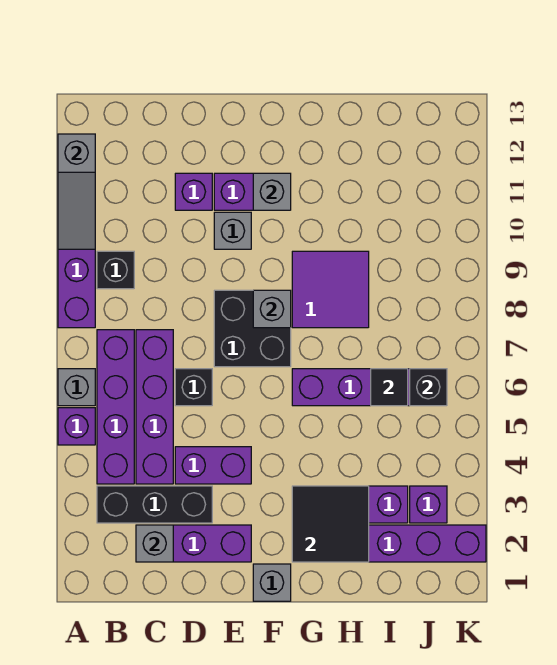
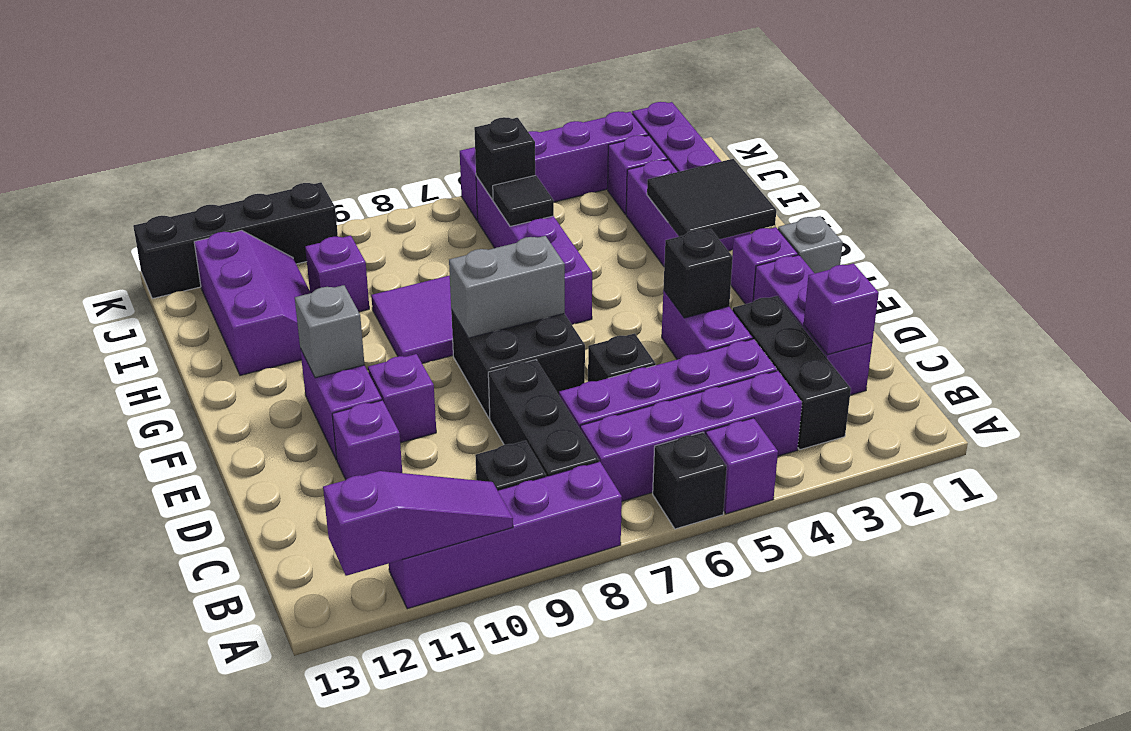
grey brick A6 level 1 -> black brick A6 level 1
grey slope A10:A12 level 2 top 12 -> purple slope A10:A12 level 2 top 12
none -> black brick B8:D8 level 1
grey brick C2 level 2 -> purple brick C2 level 2
none -> black brick E4 level 2
grey brick E10 level 1 -> purple brick E10 level 1
none -> purple brick F2 level 1
grey brick F8 level 2 -> grey brick F7:F8 level 2
none -> purple slope H11:J12 level 1 top 12
none -> purple brick I10 level 1
none -> purple brick K3:K6 level 1
none -> black brick K10:K13 level 1

